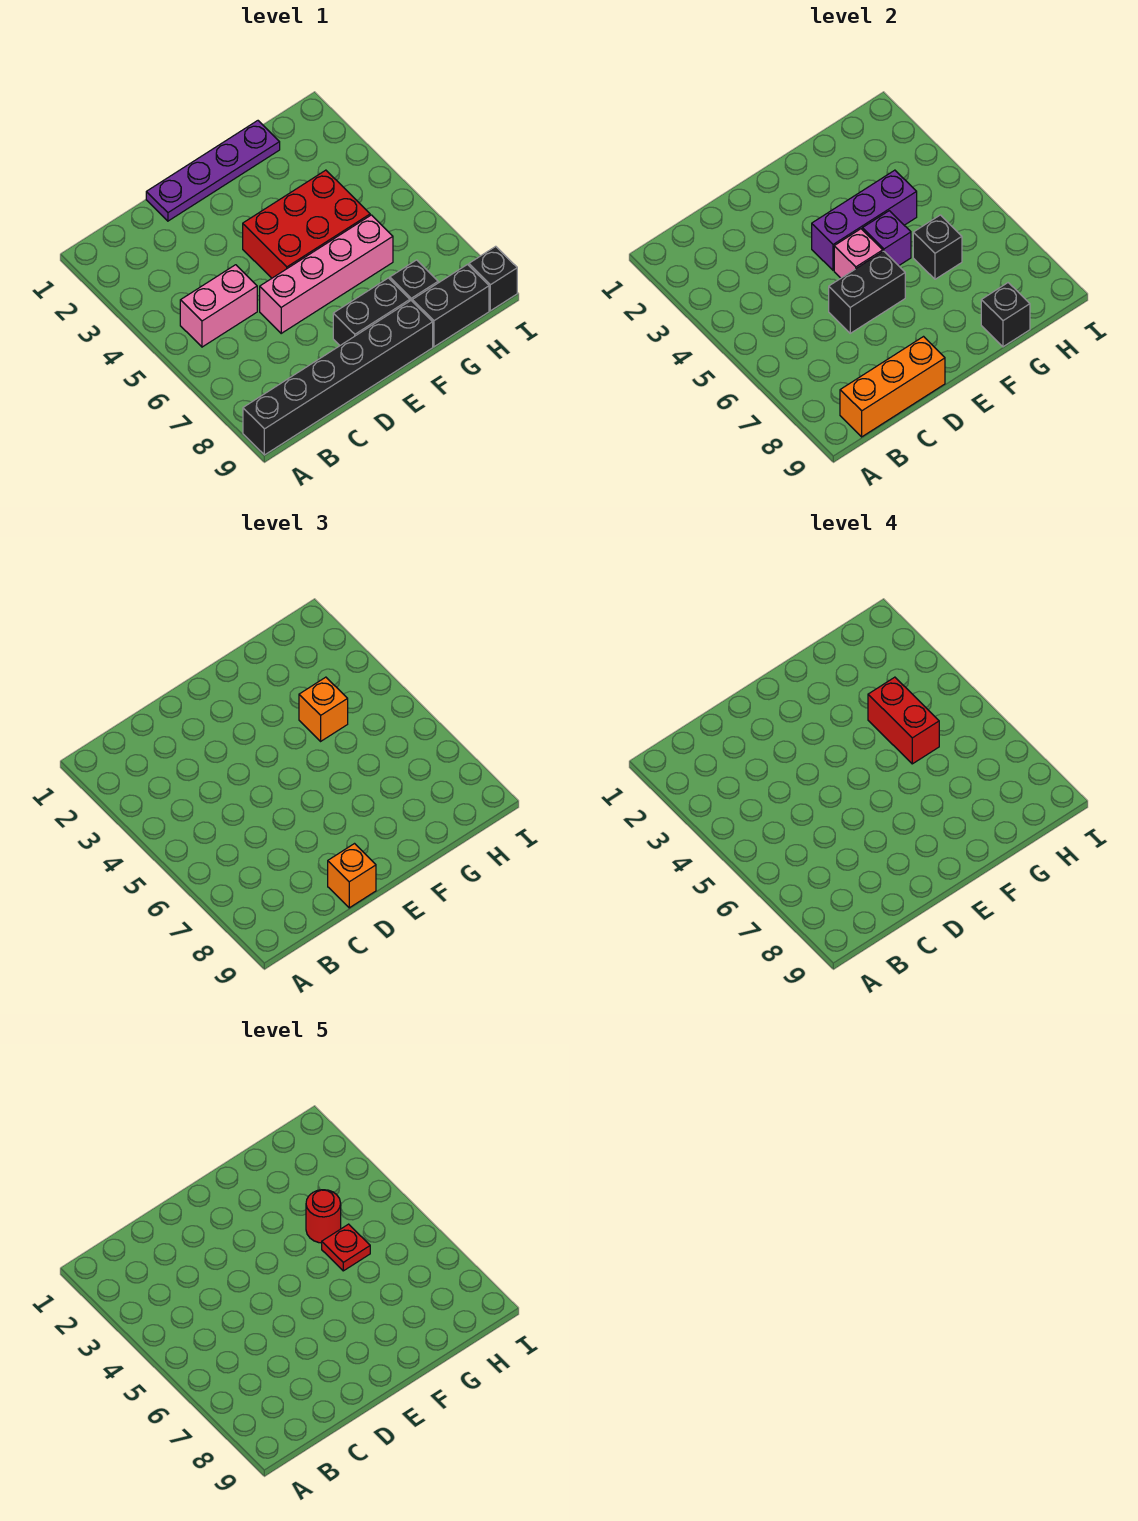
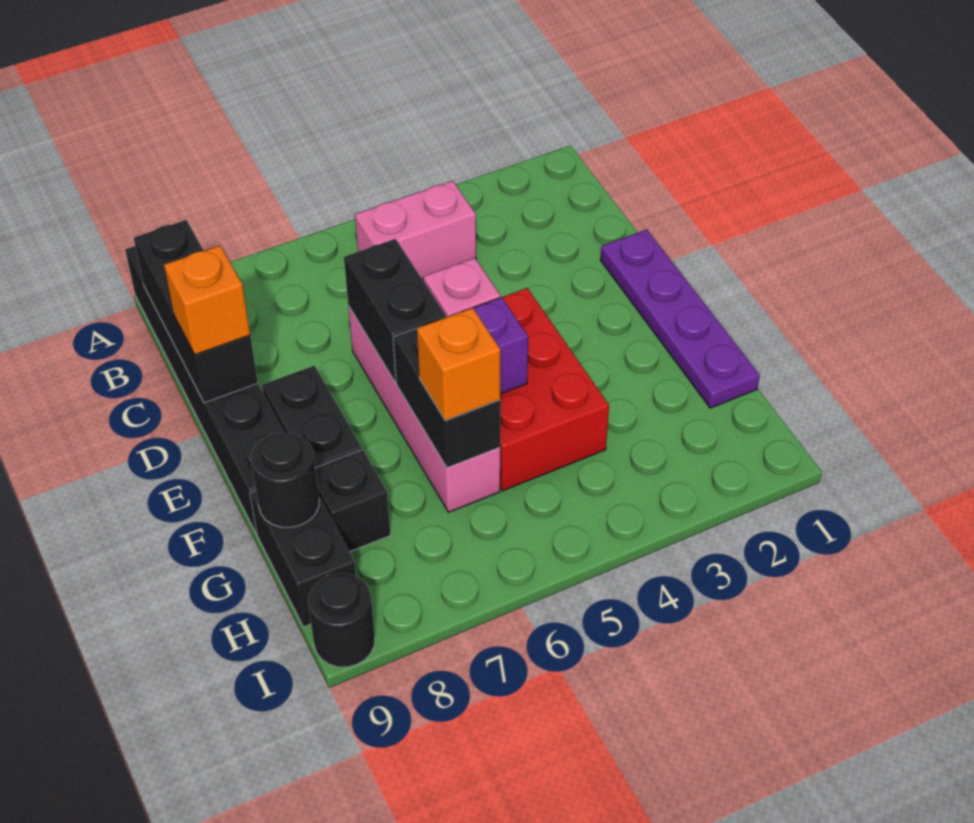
pink brick B5:C5 level 1 -> pink brick B4:B5 level 1
orange brick B9:D9 level 2 -> black brick B9:D9 level 2
purple brick E4:G4 level 2 -> none
orange brick G4 level 3 -> orange brick G6 level 3
red brick G4:G5 level 4 -> none
red round brick G4 level 5 -> none
red plate G5 level 5 -> none
black brick G6 level 2 -> black brick F6:G6 level 2
black brick G9 level 2 -> black round brick G9 level 2
black brick I9 level 1 -> black round brick I9 level 1

